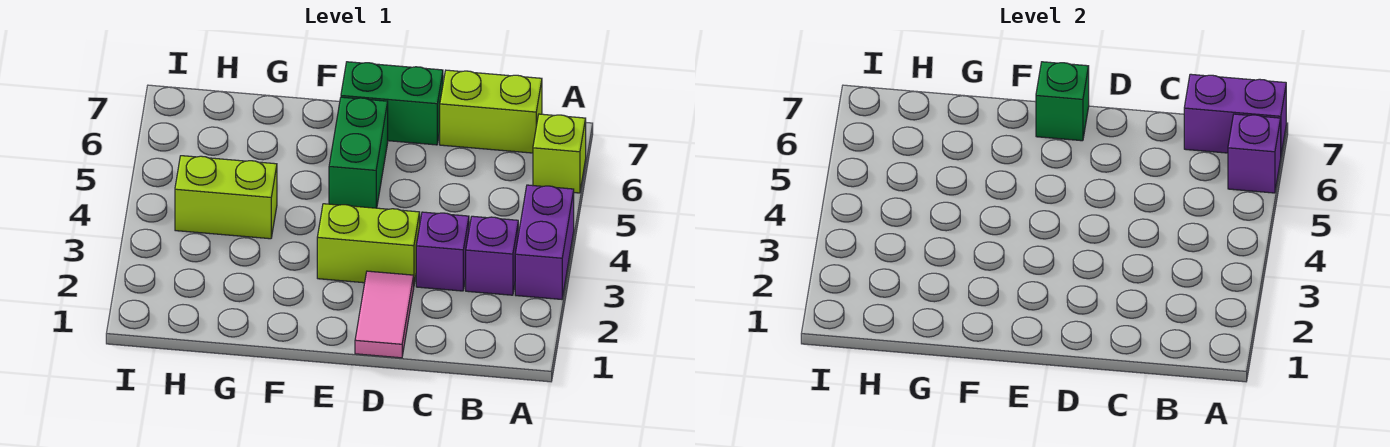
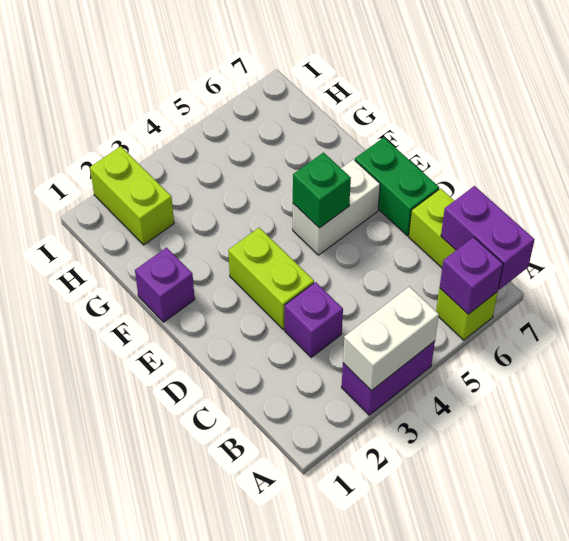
none -> white brick A3:A4 level 2
purple brick B3 level 1 -> purple brick F1 level 1
pink tile D1:D2 level 1 -> none
green brick E5:E6 level 1 -> white brick E5:E6 level 1
green brick E7 level 2 -> green brick E5 level 2
lime brick G4:H4 level 1 -> lime brick H2:I2 level 1

